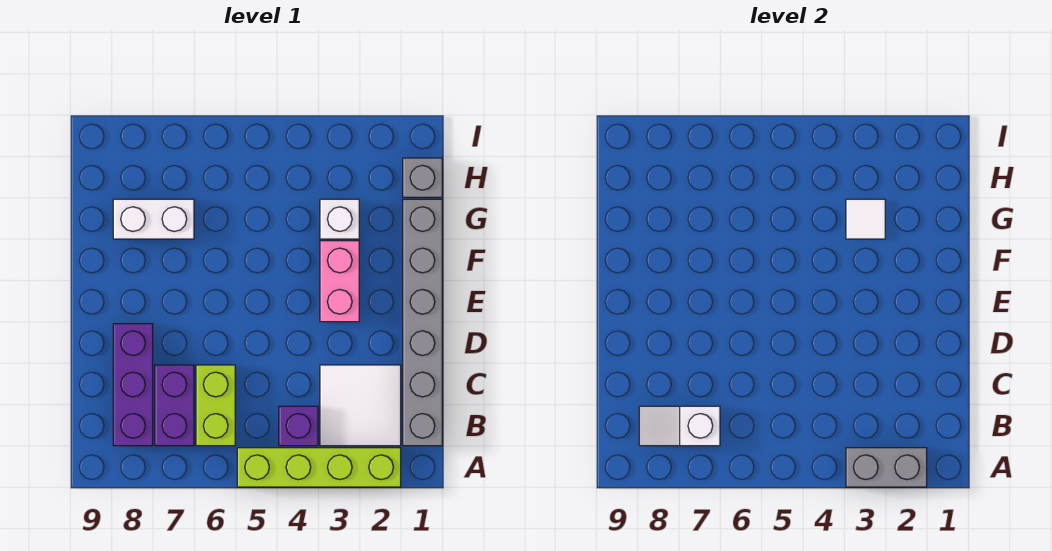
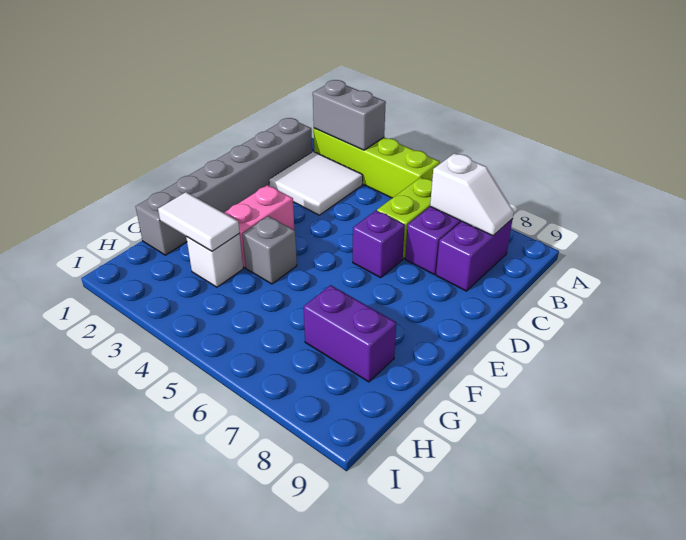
purple brick B4 level 1 -> purple brick D6 level 1
purple brick B8:D8 level 1 -> purple brick B8:C8 level 1
white tile G3 level 2 -> white tile G2:G3 level 2
white brick G7:G8 level 1 -> purple brick G7:G8 level 1
grey brick H1 level 1 -> grey brick F4 level 1

